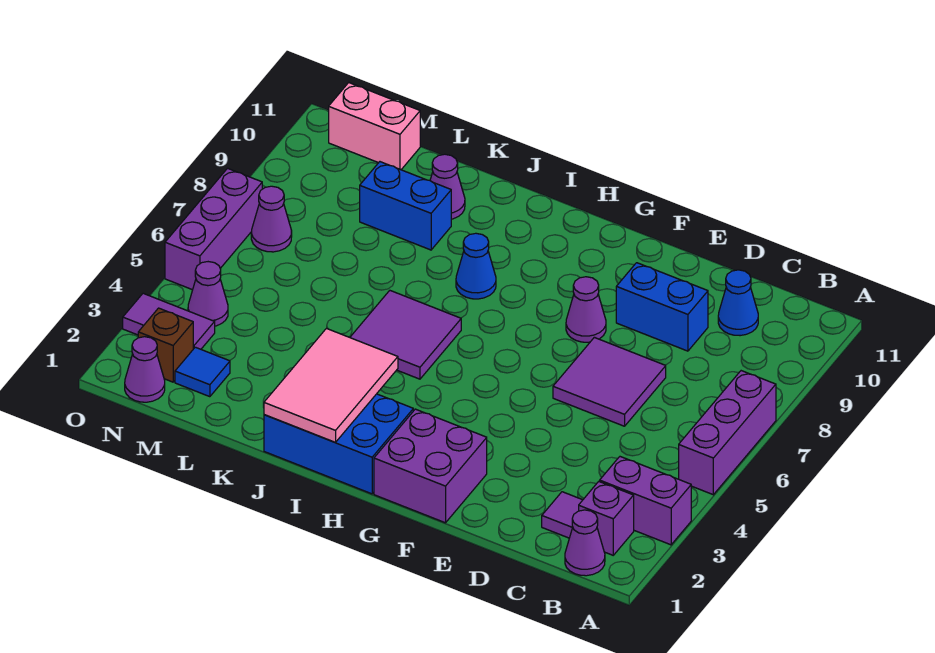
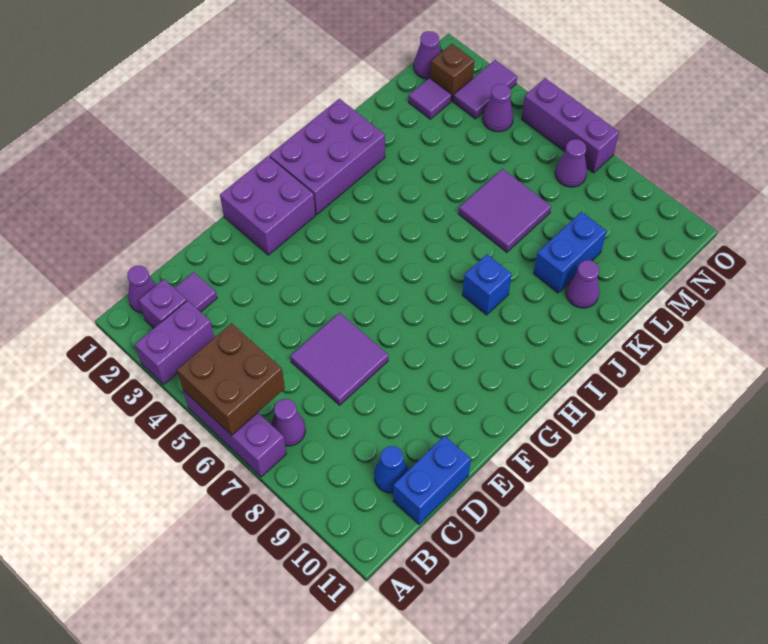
none -> brown brick A5:B6 level 2
blue brick D9:E9 level 1 -> blue brick C11:D11 level 1
purple cone F8 level 1 -> purple cone B7 level 1
blue brick H1:J2 level 1 -> purple brick H1:J2 level 1
pink tile I1:J3 level 2 -> none
purple tile I5:J6 level 1 -> purple tile K6:L7 level 1
blue cone I8 level 1 -> blue brick I8 level 1
blue tile M2 level 1 -> purple tile M2 level 1
pink brick M11:N11 level 1 -> none

